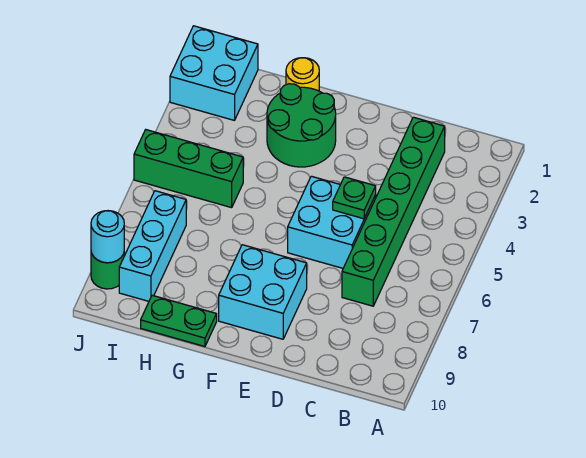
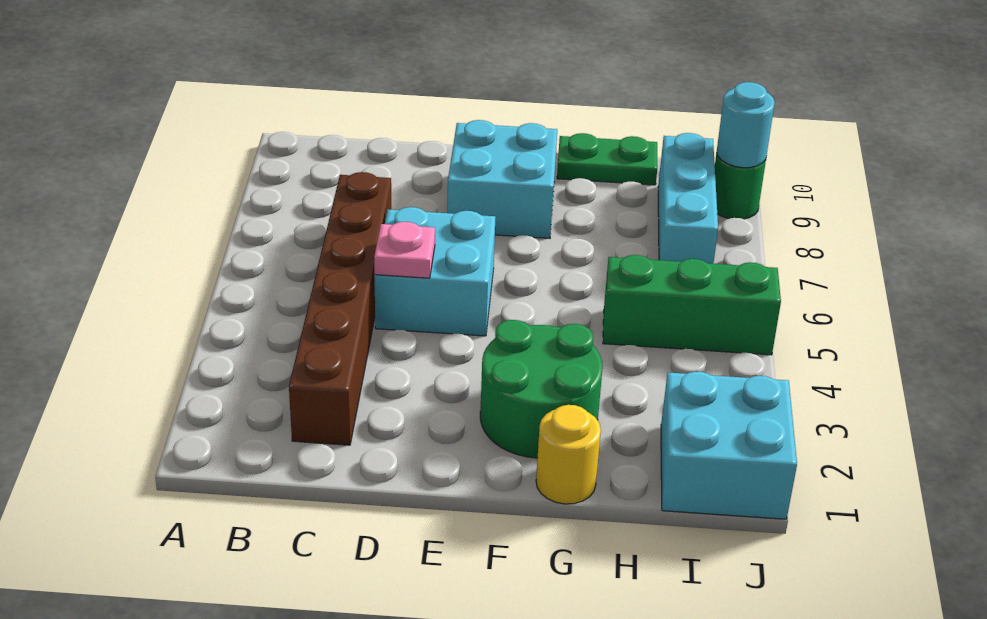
green brick C2:C7 level 1 -> brown brick C2:C7 level 1
green plate D5 level 2 -> pink plate D5 level 2

